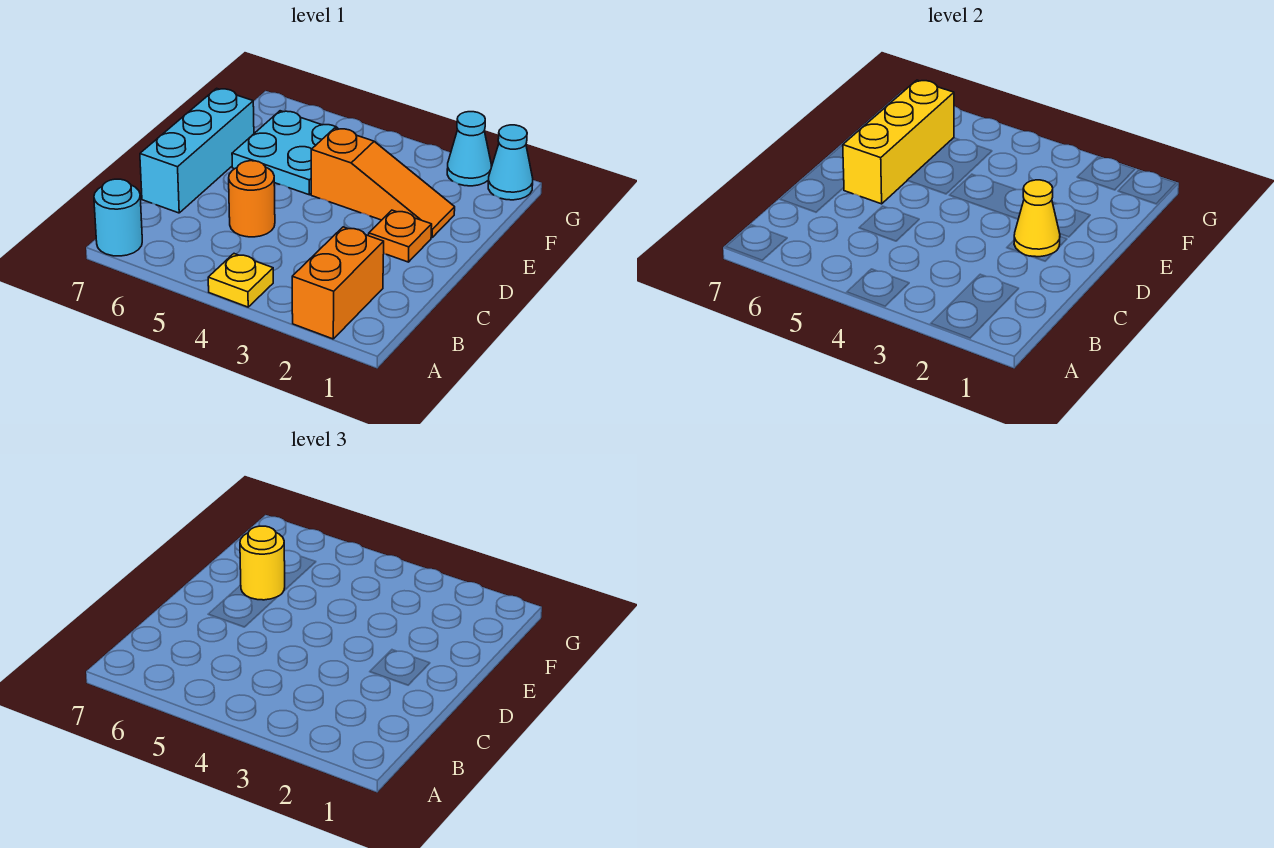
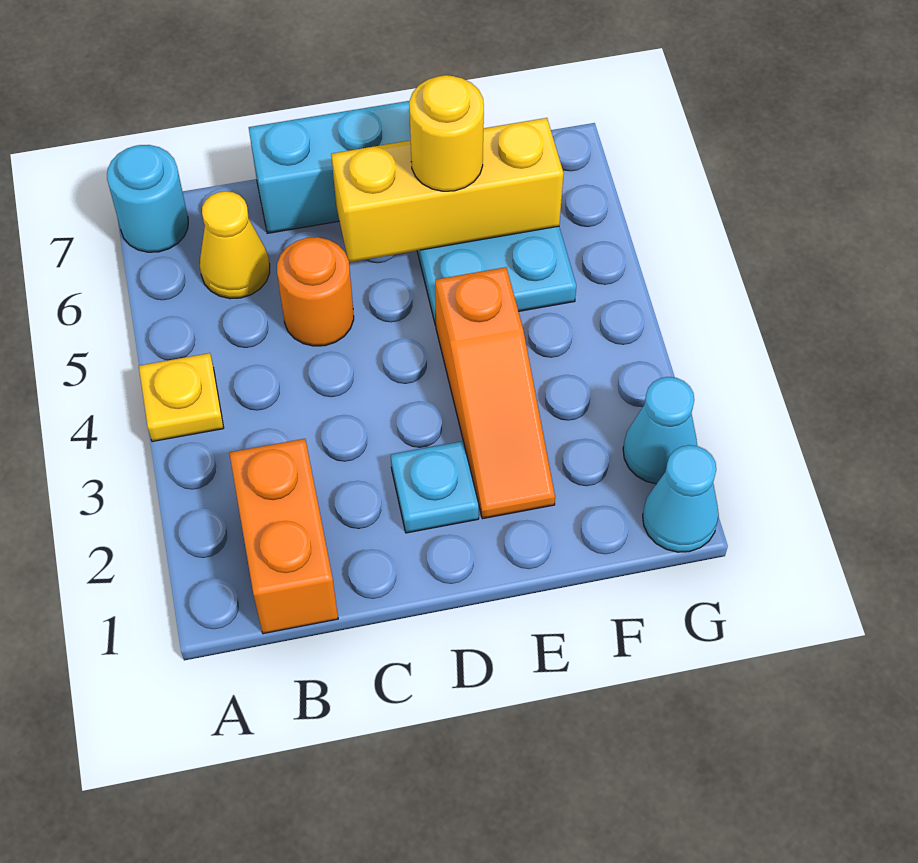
orange brick A2:B2 level 1 -> orange brick B1:B2 level 1
orange plate D2 level 1 -> cyan plate D2 level 1
yellow cone D2 level 2 -> yellow cone B6 level 1

